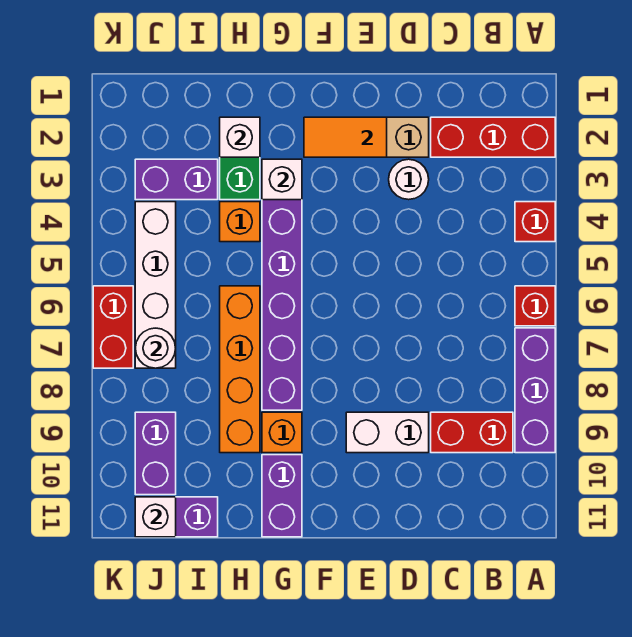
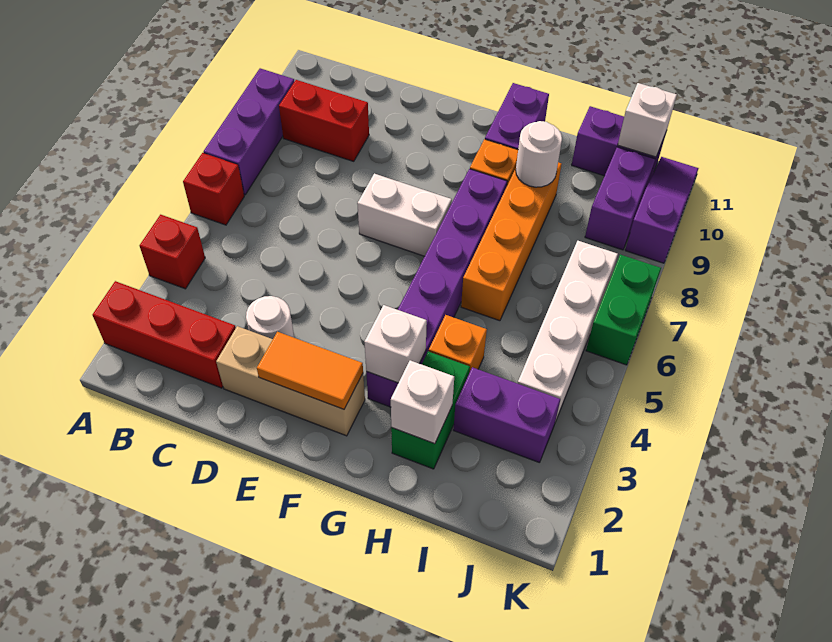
white brick D9:E9 level 1 -> white brick E7:F7 level 1
white round brick J7 level 2 -> white round brick H9 level 2
red brick K6:K7 level 1 -> green brick K6:K7 level 1
none -> purple slope K9:K11 level 1 top 9

